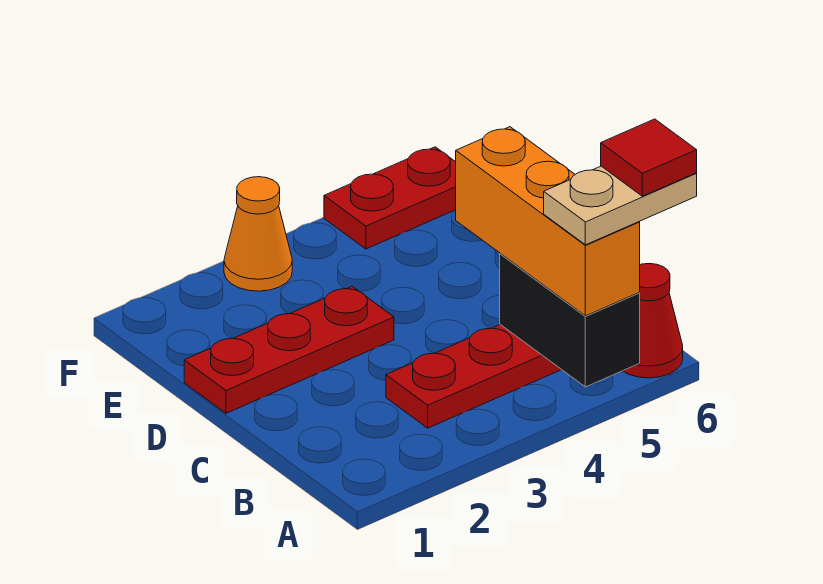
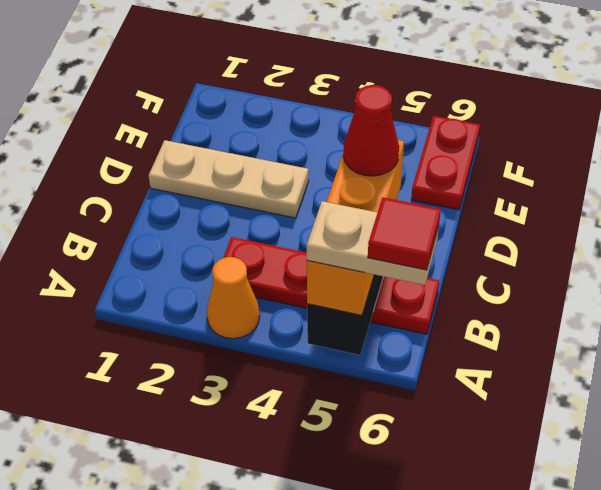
red cone A6 level 1 -> red cone C5 level 4
red plate D1:D3 level 1 -> tan plate D1:D3 level 1
orange cone F3 level 1 -> orange cone A3 level 1
red plate F5:F6 level 1 -> red plate E6:F6 level 1

